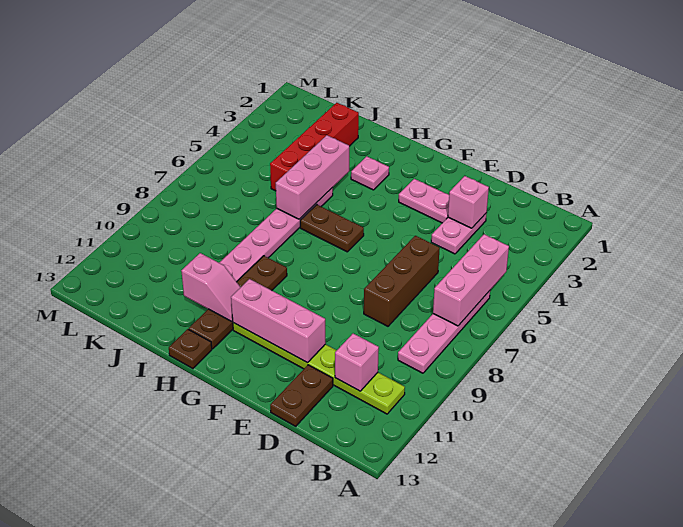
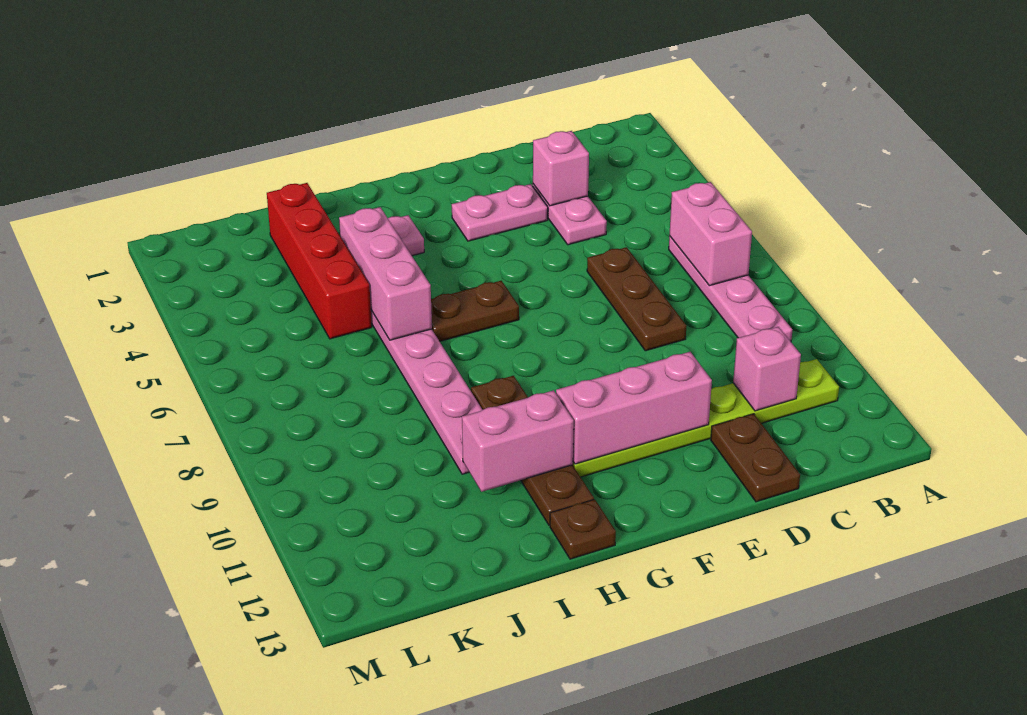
pink brick B5:B7 level 2 -> pink brick B6:B7 level 2
brown brick D6:D8 level 1 -> brown plate D6:D8 level 1
pink slope H11:I11 level 2 top I -> pink brick H11:I11 level 2

